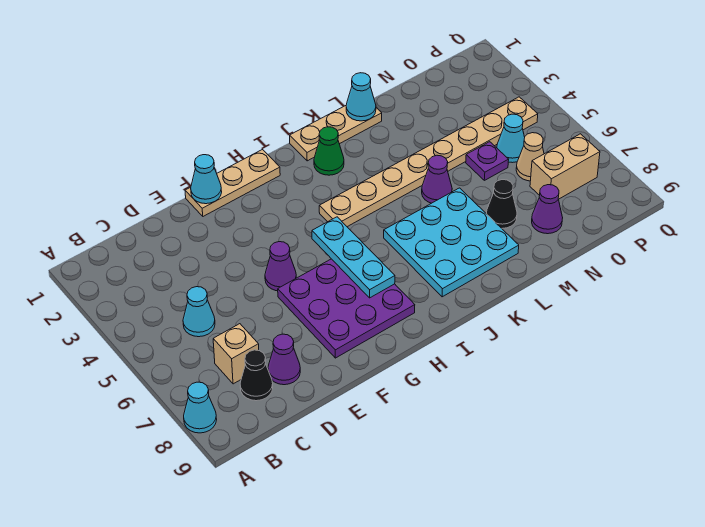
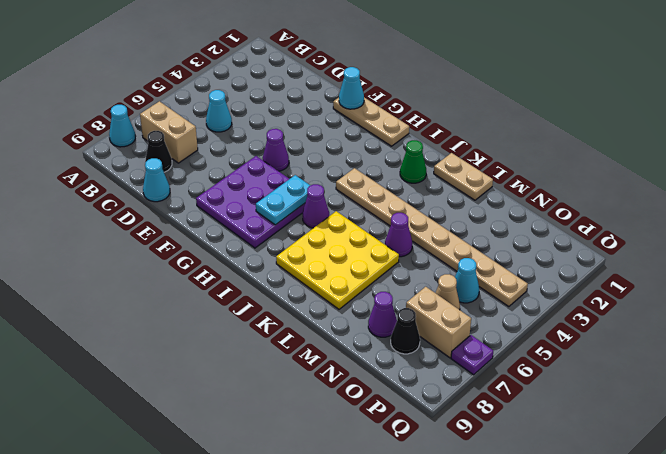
tan brick C7 level 1 -> tan brick B7:C7 level 1
purple cone D8 level 1 -> purple cone I6 level 1
cyan plate H5:H7 level 2 -> cyan plate H6:H7 level 2
tan plate J1:L1 level 1 -> tan plate K1:L1 level 1
cyan plate J6:L8 level 1 -> yellow plate J6:L8 level 1
cyan cone L1 level 2 -> cyan cone D9 level 1
black cone M7 level 1 -> black cone O8 level 1
purple plate N5 level 1 -> purple plate Q7 level 1

